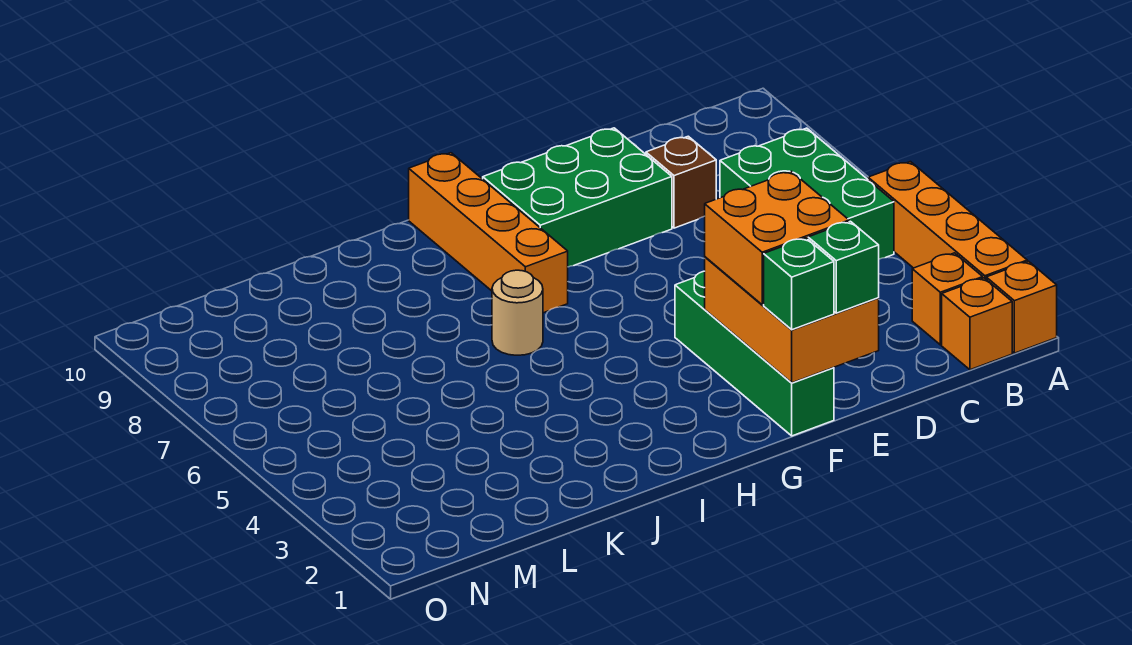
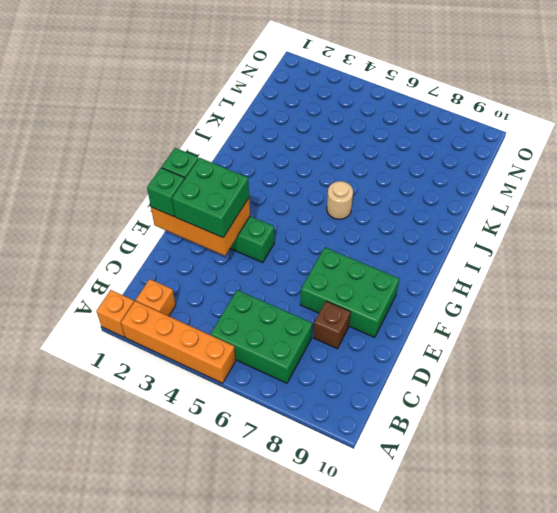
orange brick B1 level 1 -> none
orange brick E2:F3 level 3 -> green brick E2:F3 level 3
green brick E8:G9 level 1 -> green brick E7:F9 level 1
orange brick H7:H10 level 1 -> none

